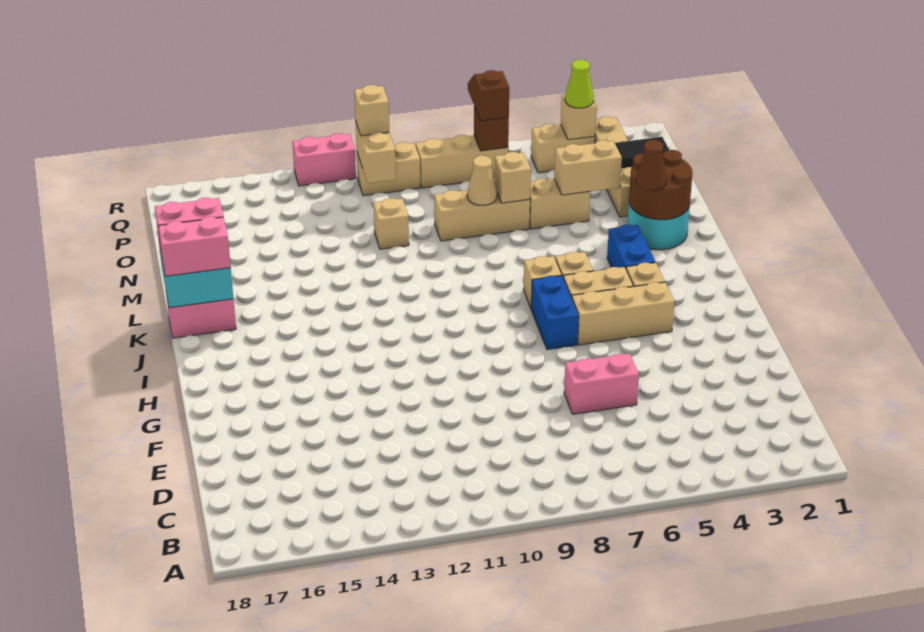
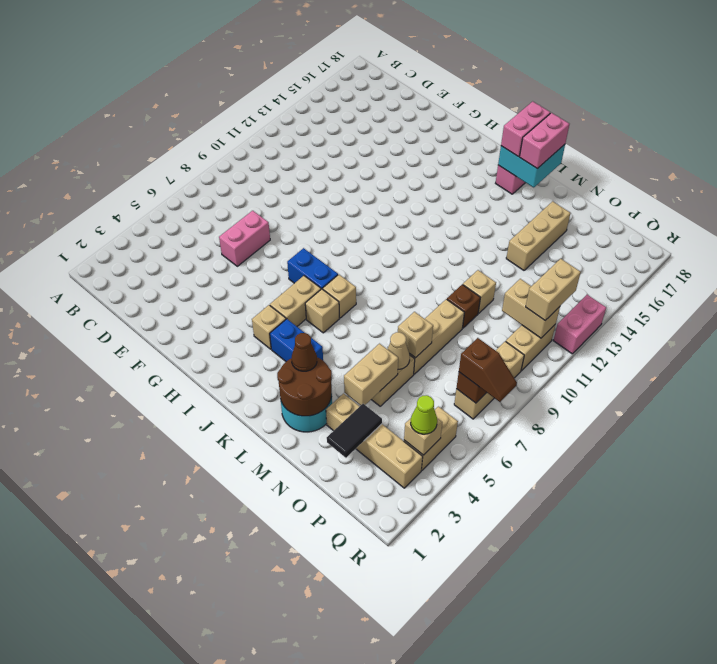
tan brick H4:H6 level 1 -> tan brick N14:N16 level 1
tan cone N8 level 2 -> tan cone N6 level 2
none -> brown brick N10 level 1
tan brick Q11 level 3 -> tan brick Q11:Q12 level 3

